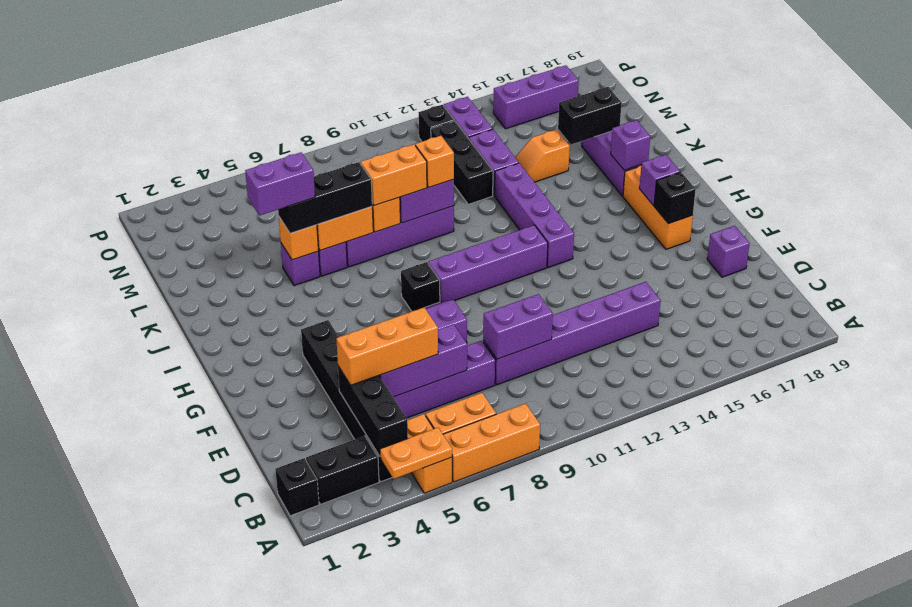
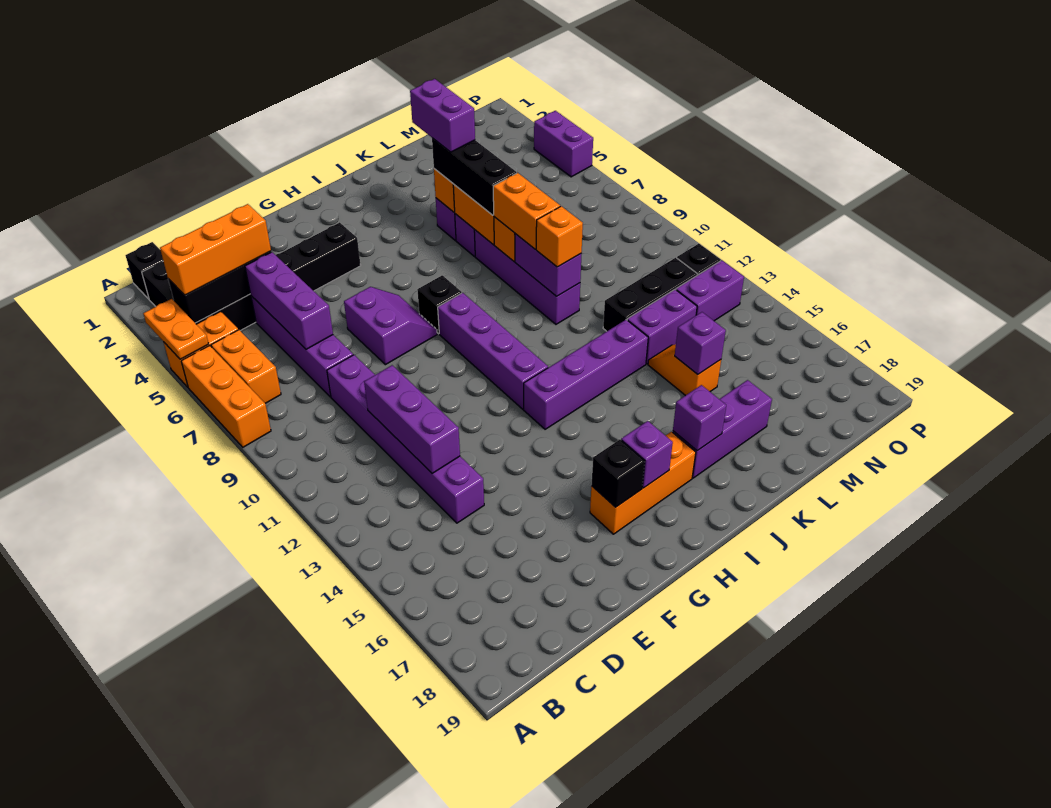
orange brick D4:D6 level 3 -> orange brick B4:D4 level 3
purple brick D9:D10 level 2 -> purple brick P4:P5 level 1
purple brick E18 level 1 -> purple brick L15 level 2
black brick L16:L17 level 2 -> none
purple brick O15:O17 level 1 -> purple brick D11:D13 level 2

